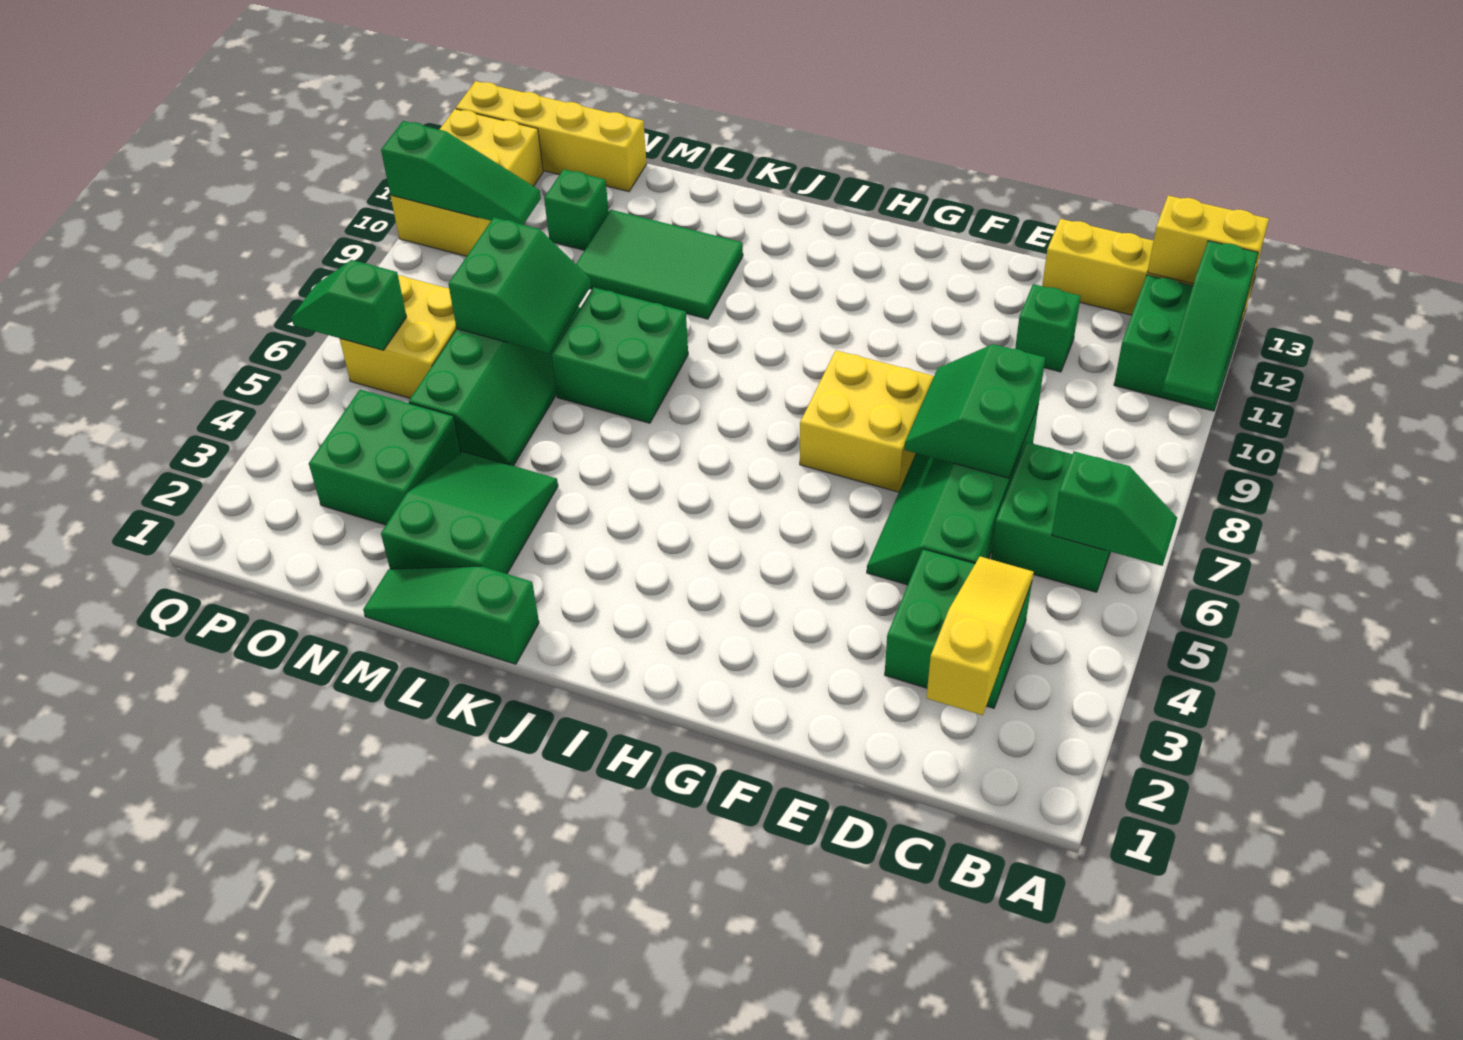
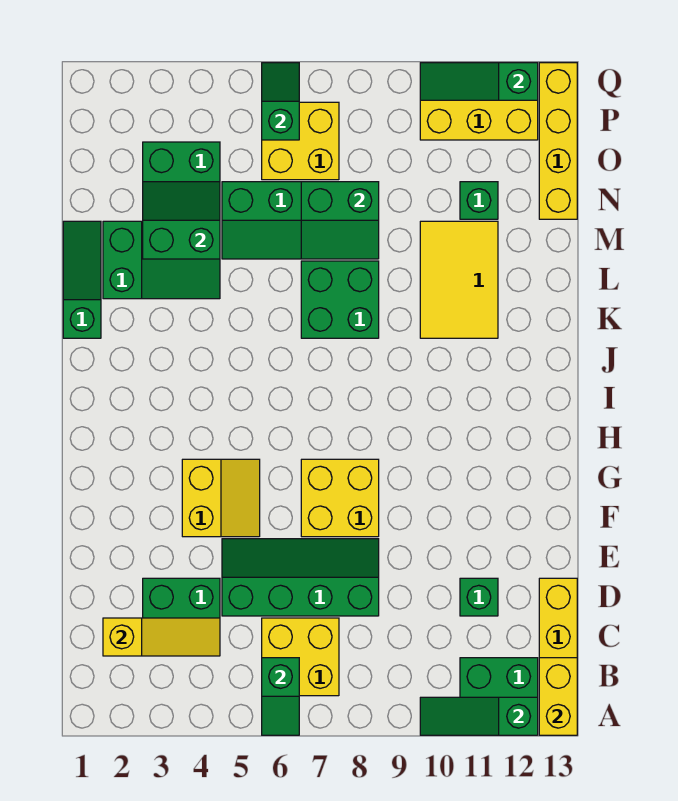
green brick B6:C7 level 1 -> yellow brick B6:C7 level 1
green slope D7:E8 level 2 top D -> green slope M3:N4 level 2 top M
none -> yellow slope F4:G5 level 1 top 4
green tile K10:M11 level 1 -> yellow tile K10:M11 level 1
green slope O10:Q10 level 2 top Q -> green slope Q10:Q12 level 2 top 12

